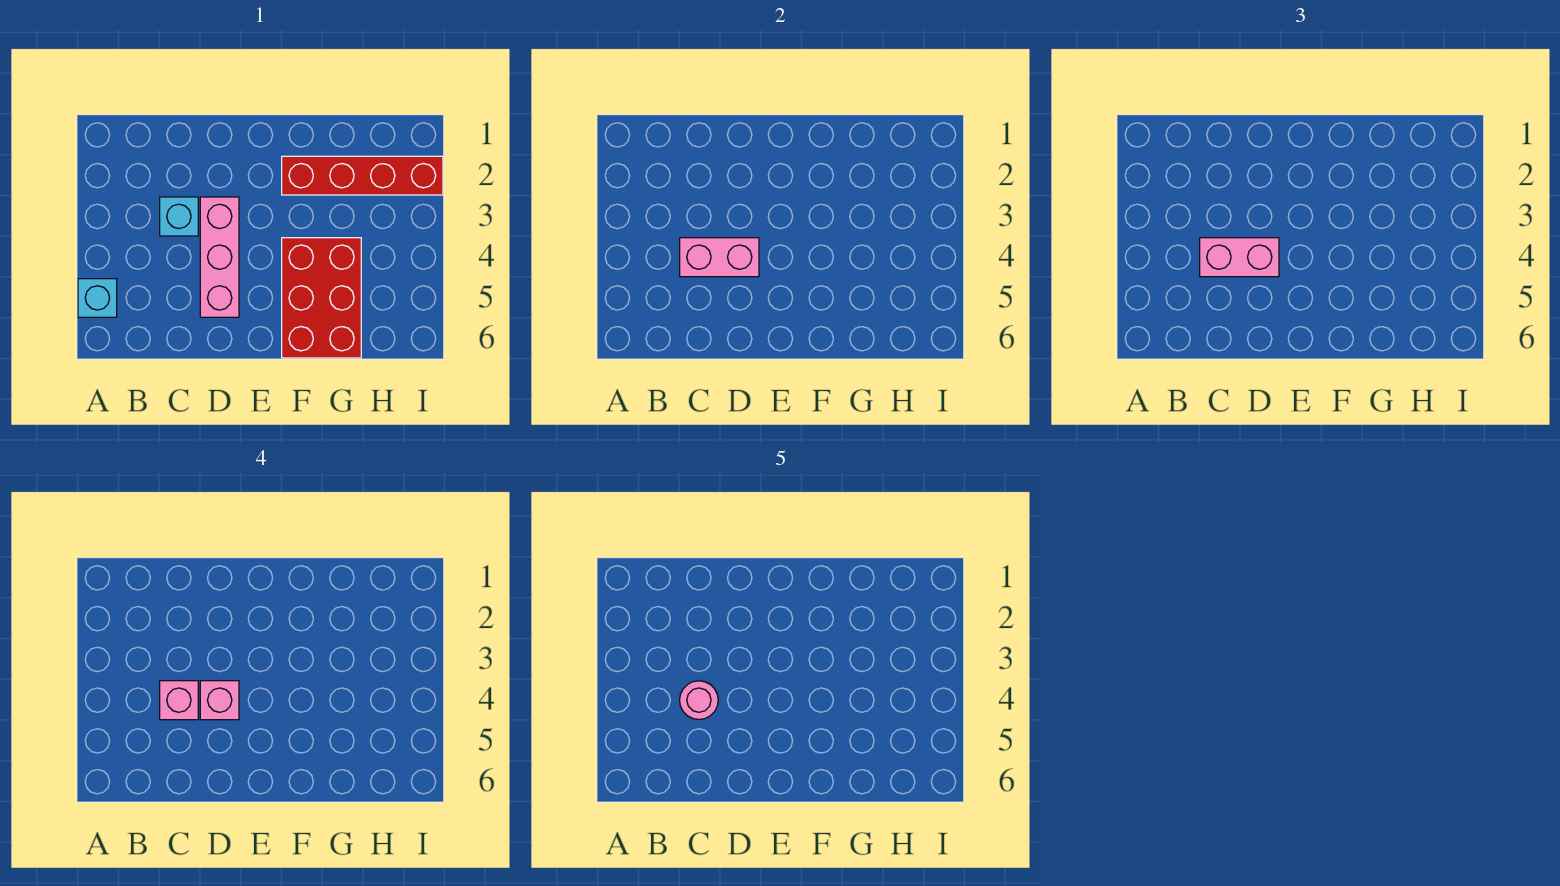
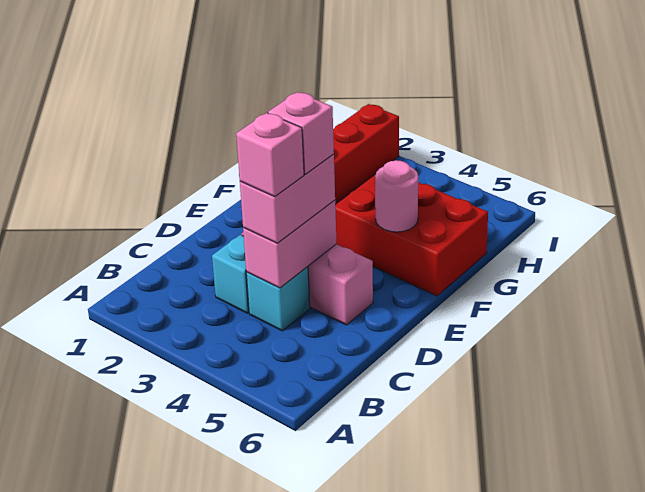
cyan brick A5 level 1 -> cyan brick C4 level 1
pink round brick C4 level 5 -> pink round brick F5 level 2

